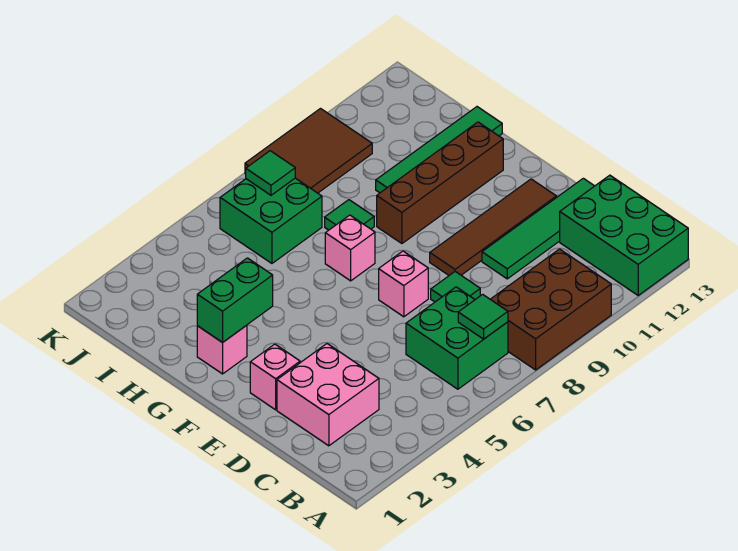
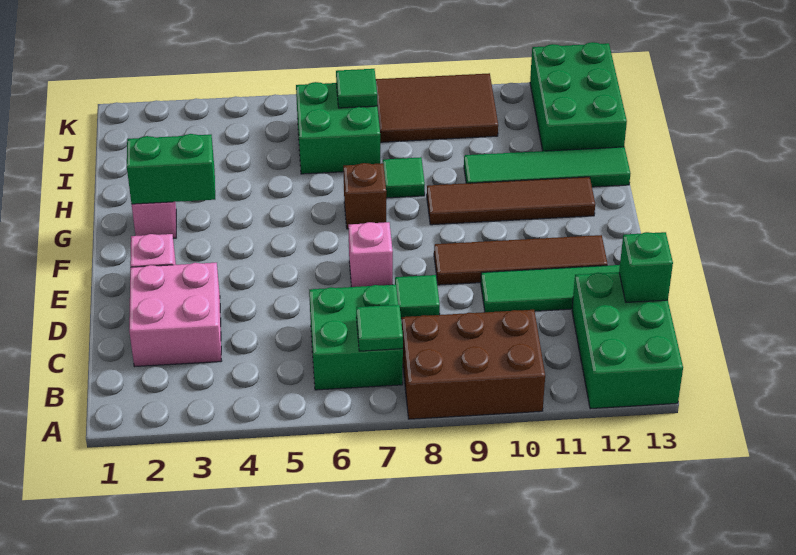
none -> green brick C13 level 2
pink brick G7 level 1 -> brown brick G7 level 1
brown brick G9:G12 level 1 -> brown tile G9:G12 level 1
none -> green brick I12:K13 level 1

